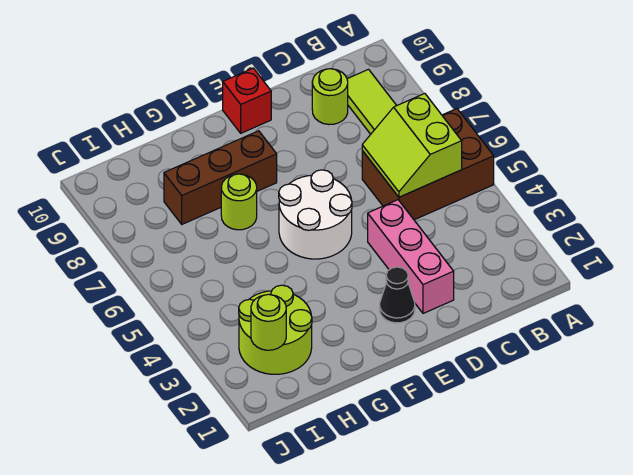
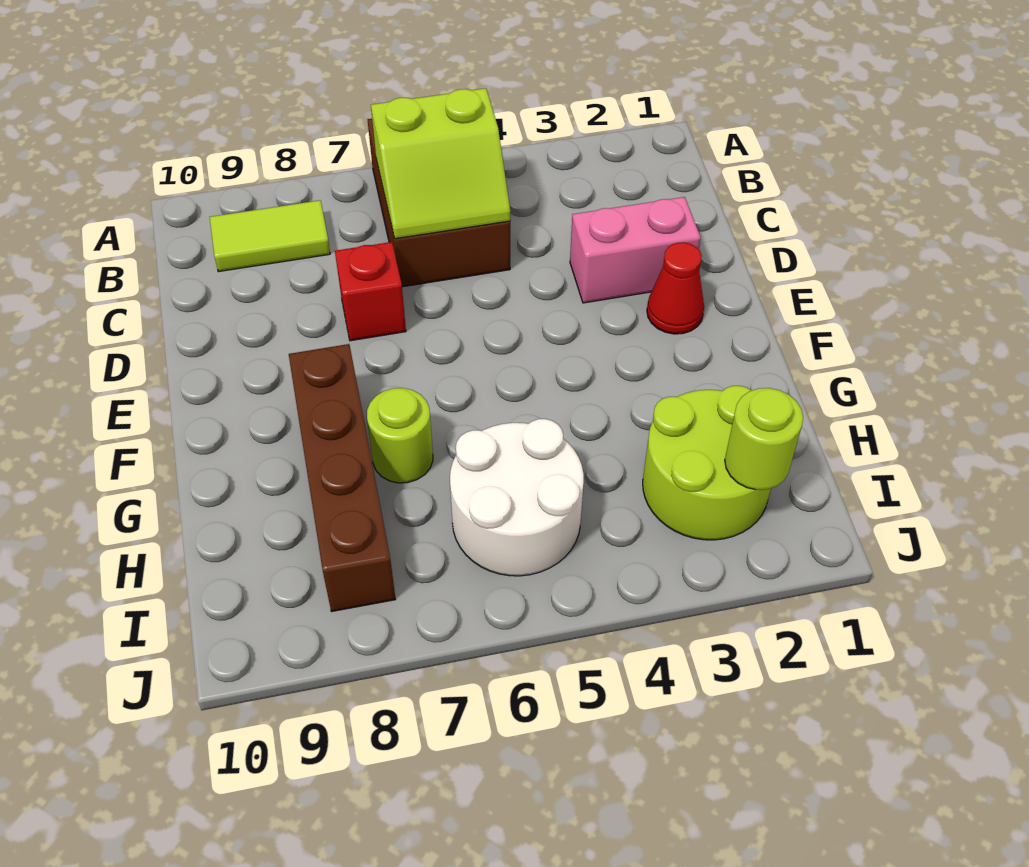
lime round brick C9 level 1 -> none
pink brick D2:D4 level 1 -> pink brick D2:D3 level 1
black cone E2 level 1 -> red cone E2 level 1
white round brick E5:F6 level 1 -> white round brick H5:I6 level 1
red brick E10 level 1 -> red brick D7 level 1
brown brick F8:H8 level 1 -> brown brick F8:I8 level 1

